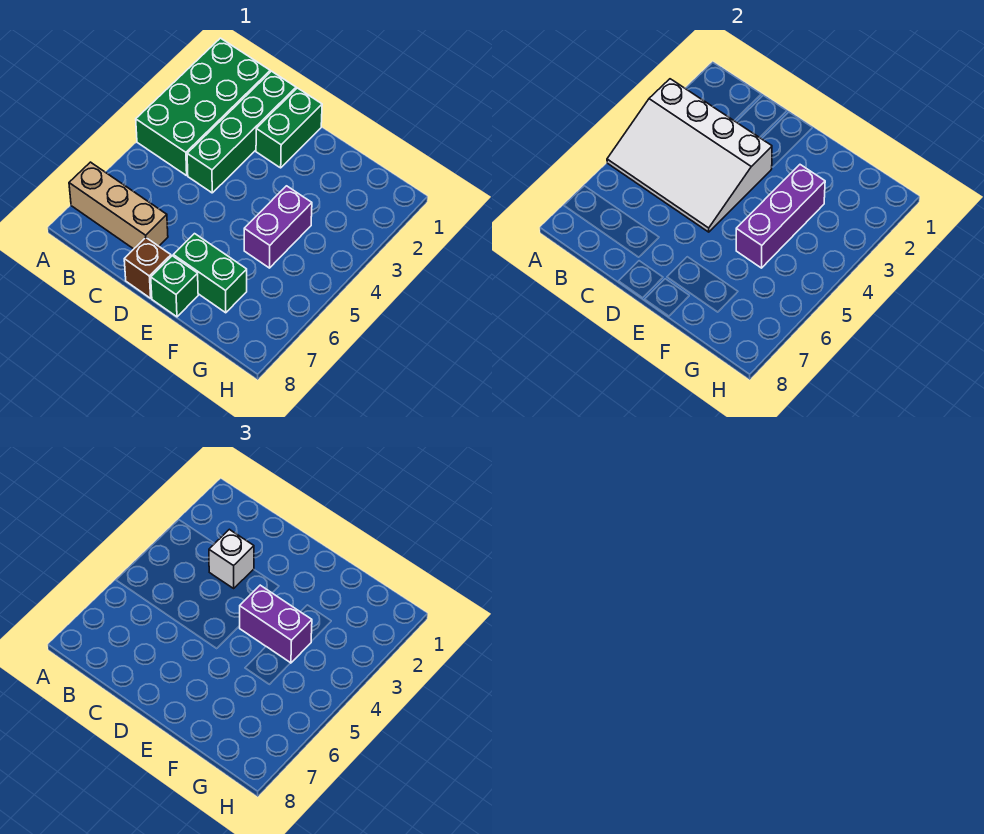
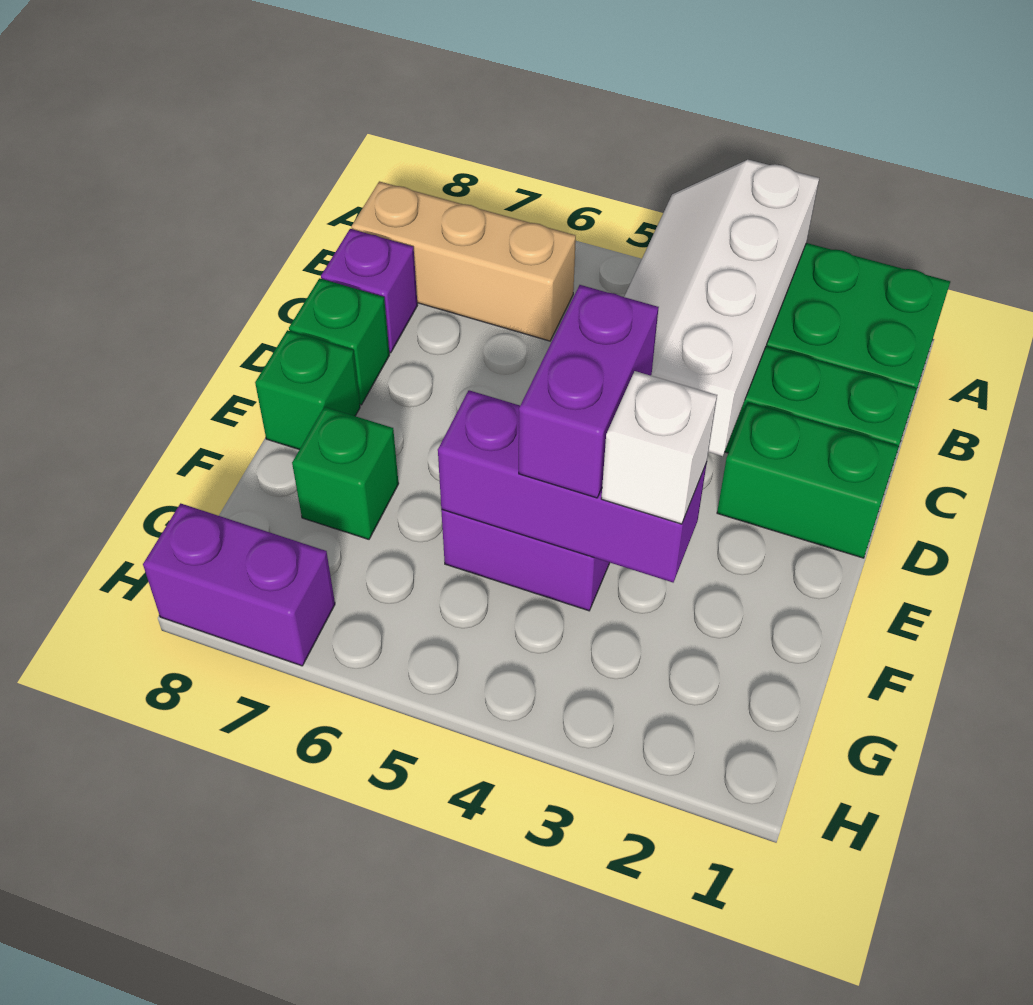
white slope A3:D5 level 2 top 3 -> white slope A3:D4 level 2 top 3
tan brick A7:C7 level 1 -> tan brick B6:B8 level 1
white brick C3 level 3 -> white brick F3 level 3
none -> purple brick C8 level 1
brown brick D8 level 1 -> green brick D8 level 1
green brick E7:F7 level 1 -> green brick F7 level 1
none -> purple brick H7:H8 level 1

